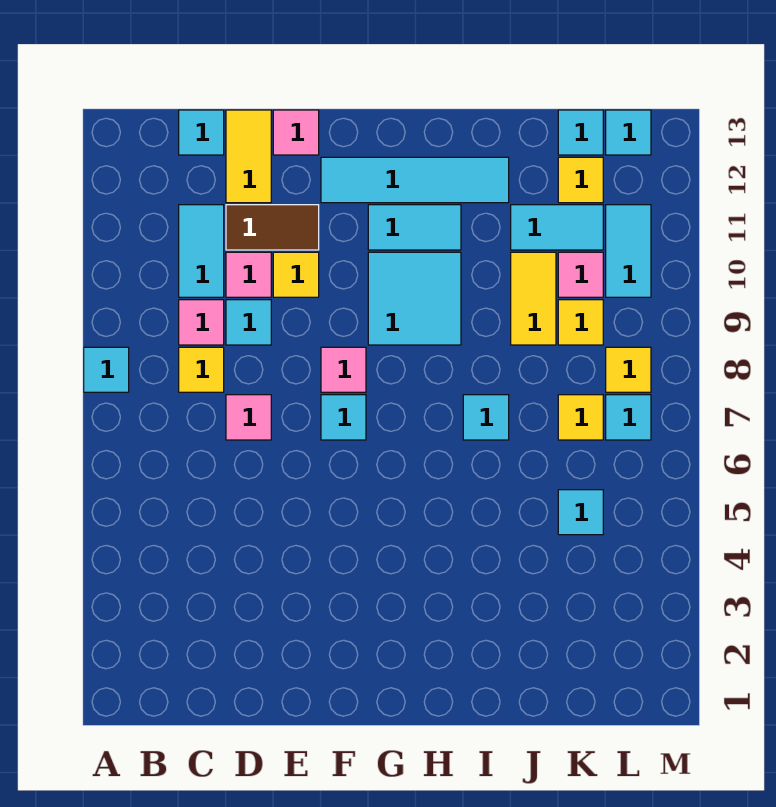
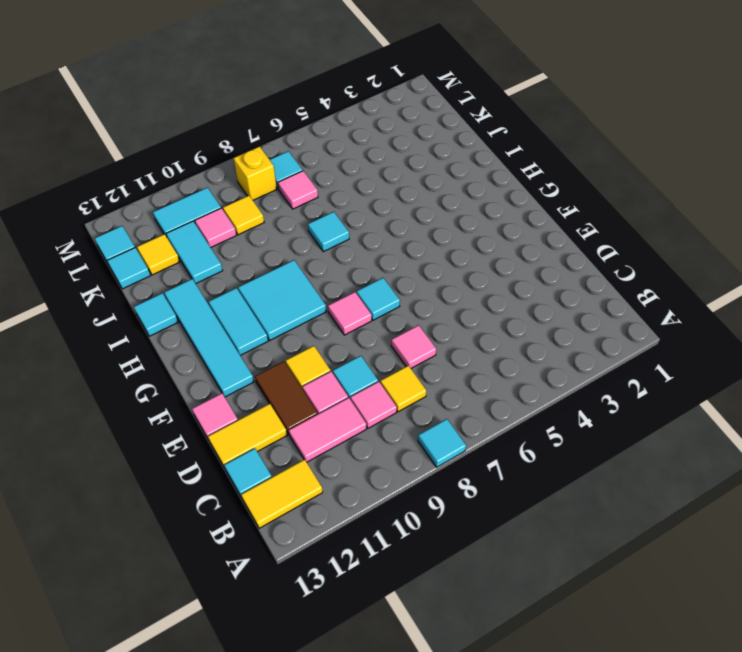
cyan tile C10:C11 level 1 -> pink tile C10:C11 level 1
yellow tile J9:J10 level 1 -> yellow tile B12:B13 level 1
cyan tile K5 level 1 -> cyan tile I13 level 1
yellow tile K7 level 1 -> pink tile K7 level 1
yellow tile L8 level 1 -> yellow brick L8 level 1

